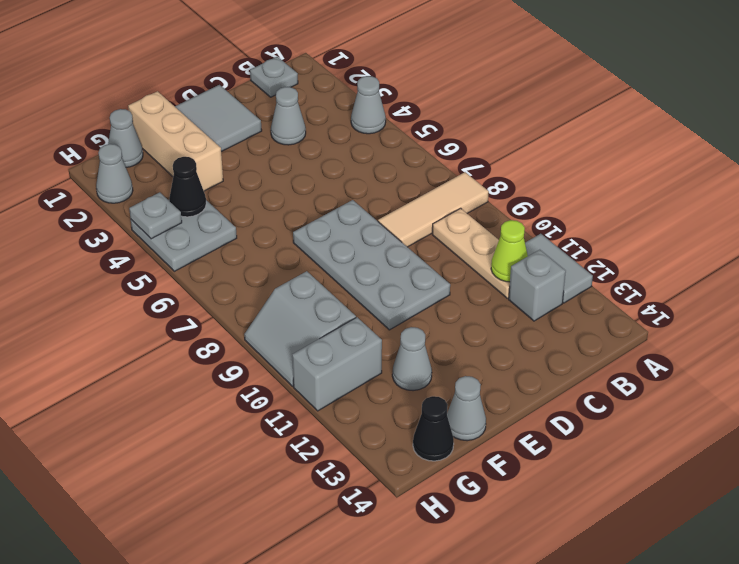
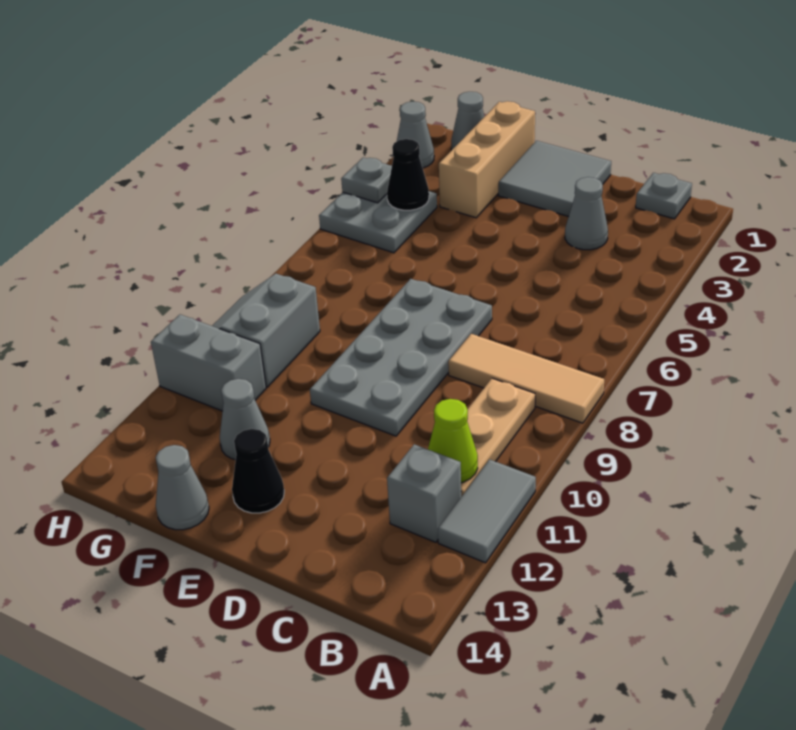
grey cone A4 level 1 -> none
black cone G14 level 1 -> black cone E13 level 1

